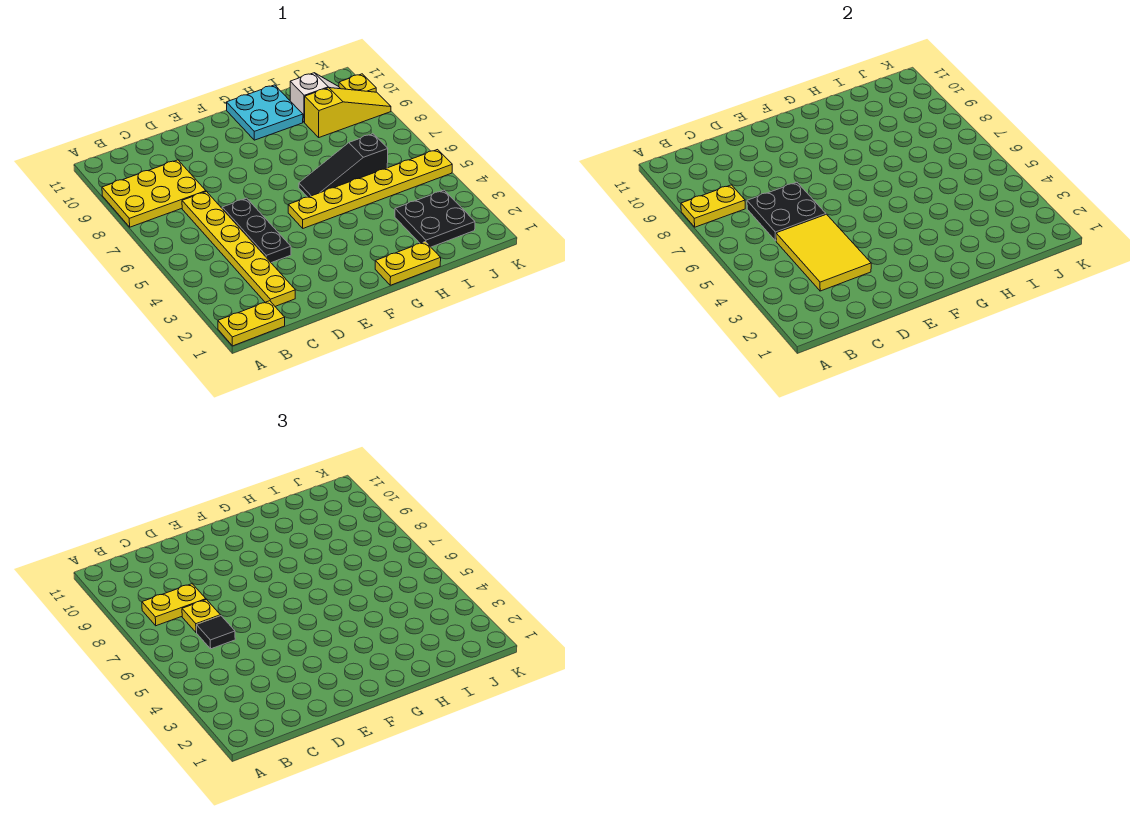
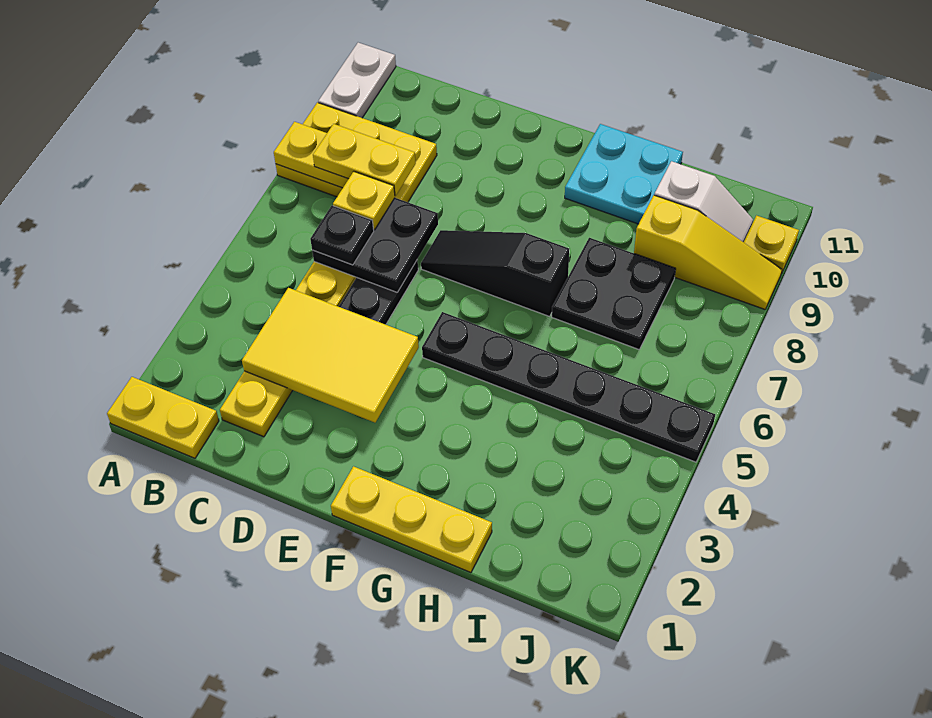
none -> white plate A10:A11 level 1
yellow tile C3:D5 level 2 -> yellow tile C3:E4 level 2
black tile C6 level 3 -> black plate C6 level 3
yellow plate F5:K5 level 1 -> black plate F5:K5 level 1
yellow plate G1:H1 level 1 -> yellow plate F1:H1 level 1
black slope G6:I6 level 1 top I -> black slope E7:G7 level 1 top G
black plate I2:J3 level 1 -> black plate H7:I8 level 1

